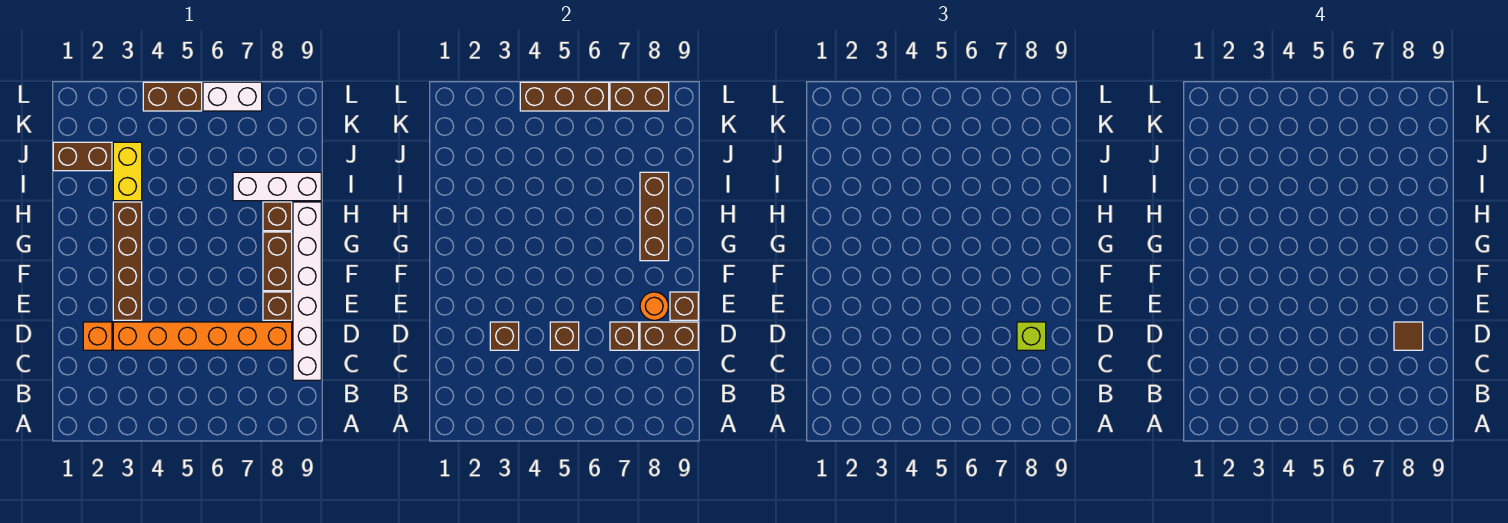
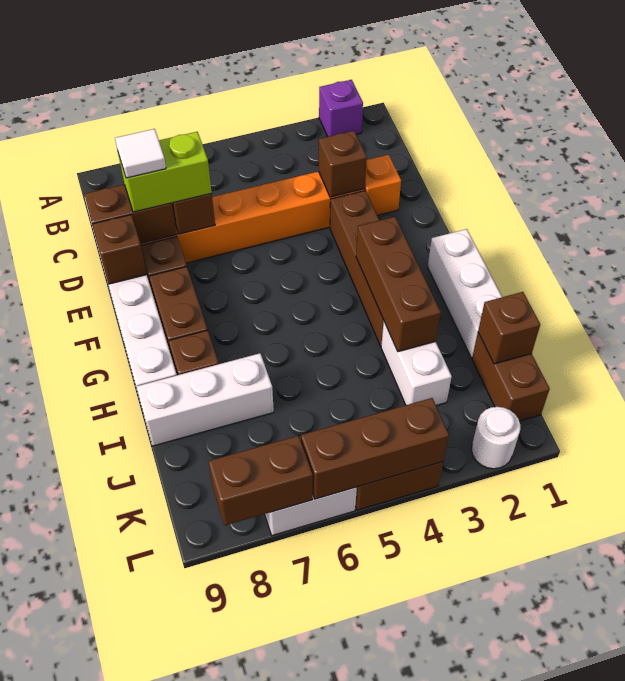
none -> purple brick A2 level 1
brown brick D5 level 2 -> brown brick J1 level 2
lime brick D8 level 3 -> lime brick D7:D8 level 3
brown tile D8 level 4 -> white tile D8 level 4
orange round brick E8 level 2 -> none
none -> white brick G1:I1 level 1
brown brick G8:I8 level 2 -> brown brick G3:I3 level 2
yellow brick I3:J3 level 1 -> white brick I3:J3 level 1
brown brick J1:J2 level 1 -> brown brick J1:K1 level 1
none -> white round brick L2 level 1

